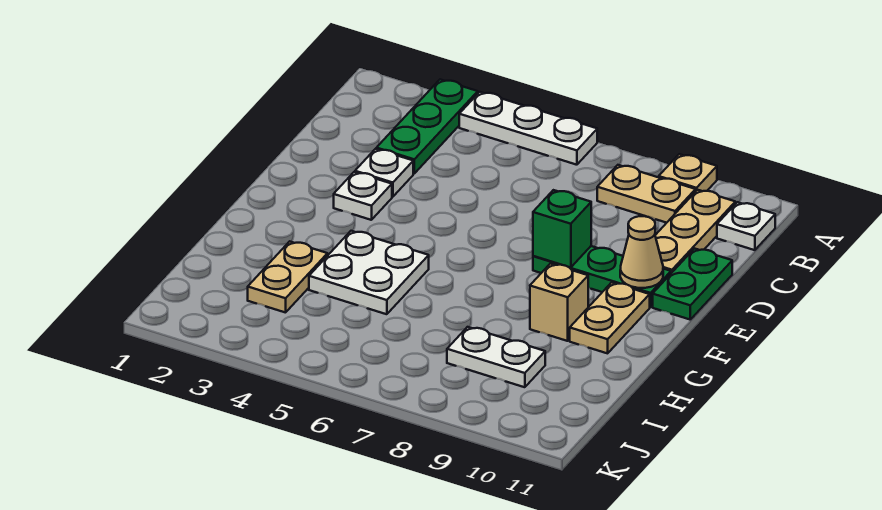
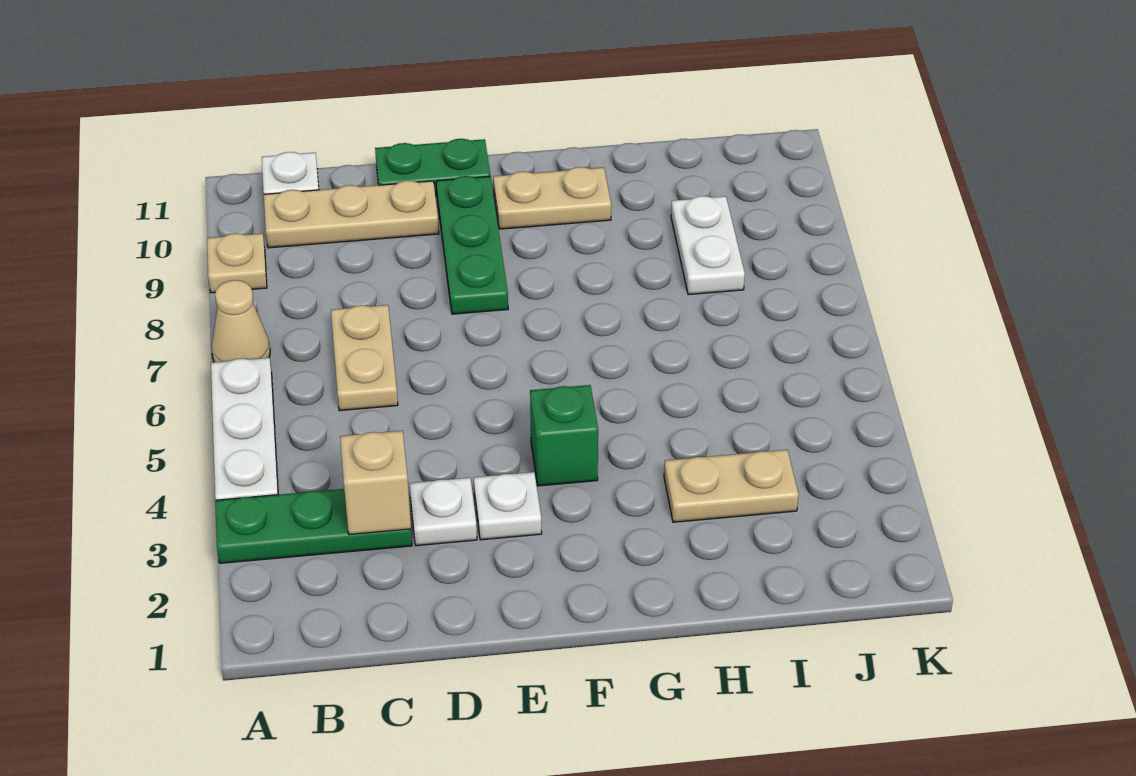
tan plate B8:B9 level 1 -> tan plate C6:C7 level 1
green brick E8 level 2 -> green brick F4 level 1
tan cone E10 level 2 -> tan cone A7 level 1
white plate G4:H5 level 1 -> none
tan brick G9 level 1 -> tan brick C3 level 2

